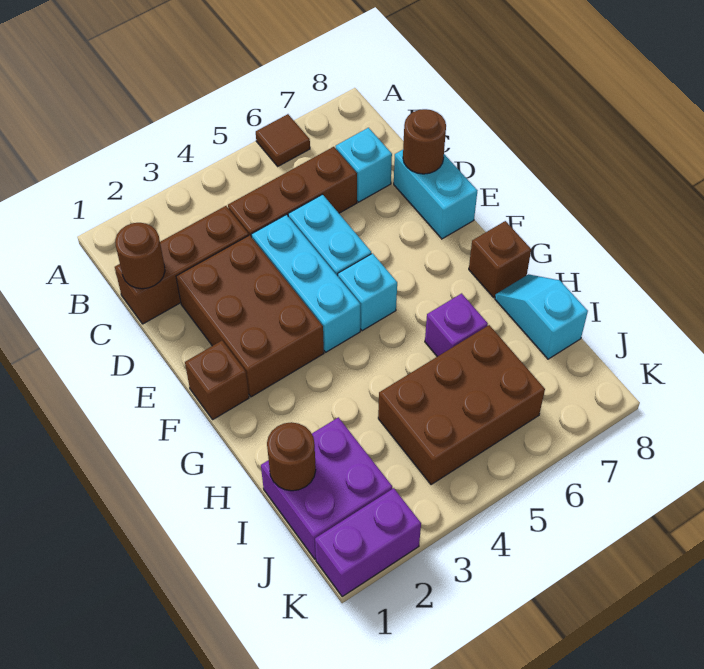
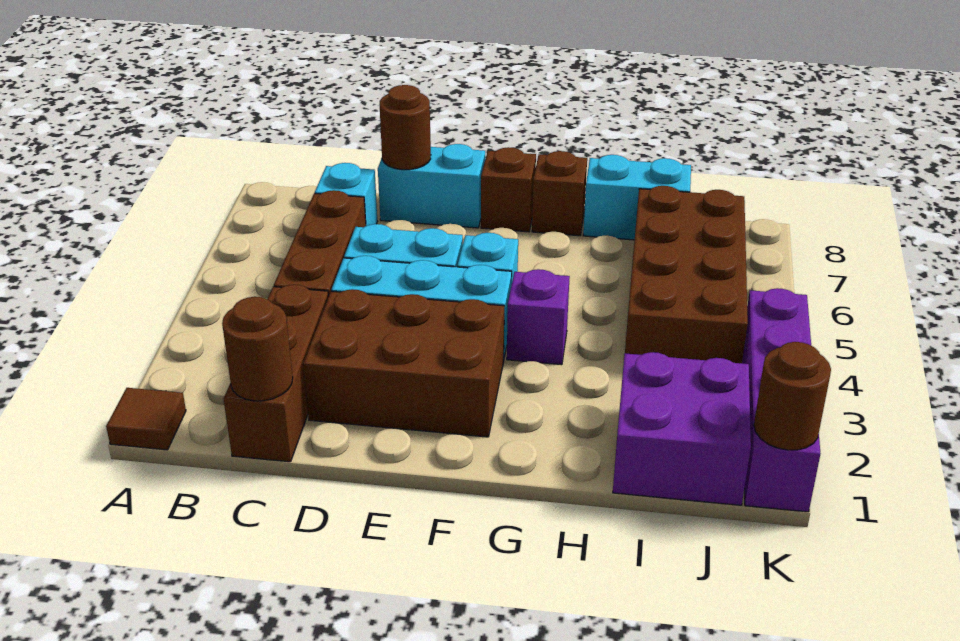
brown tile A6 level 1 -> brown tile A1 level 1
brown brick F1 level 1 -> brown brick F8 level 1
purple brick H6 level 1 -> purple brick G4 level 1
cyan slope H8:I8 level 1 top I -> cyan brick H8:I8 level 1
brown round brick I1 level 2 -> brown round brick K1 level 2
brown brick I4:J6 level 1 -> brown brick I4:J7 level 1
purple brick K1:K2 level 1 -> purple brick K1:K4 level 1

